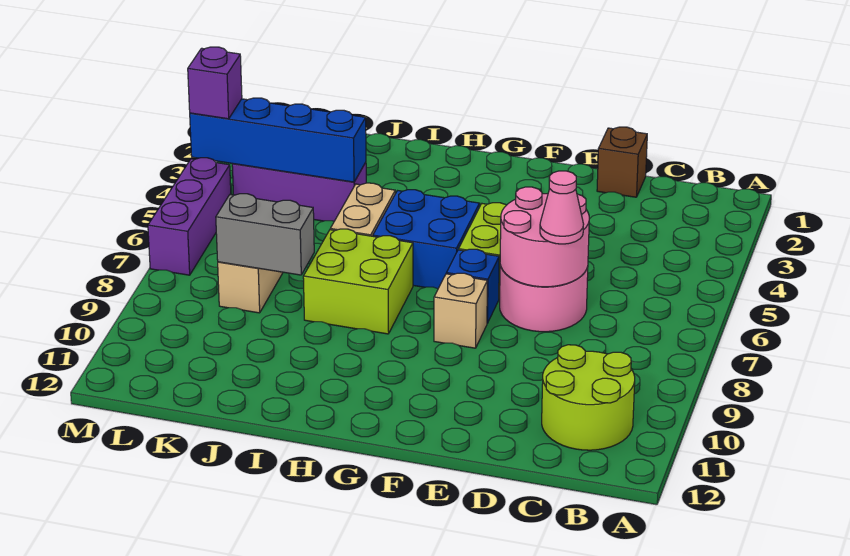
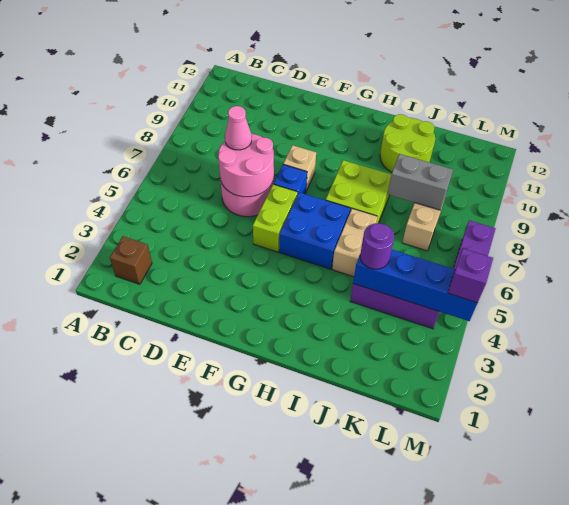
lime round brick B10:C11 level 1 -> lime round brick I10:J11 level 1
brown brick D1 level 1 -> brown brick B2 level 1
none -> purple round brick J4 level 3

